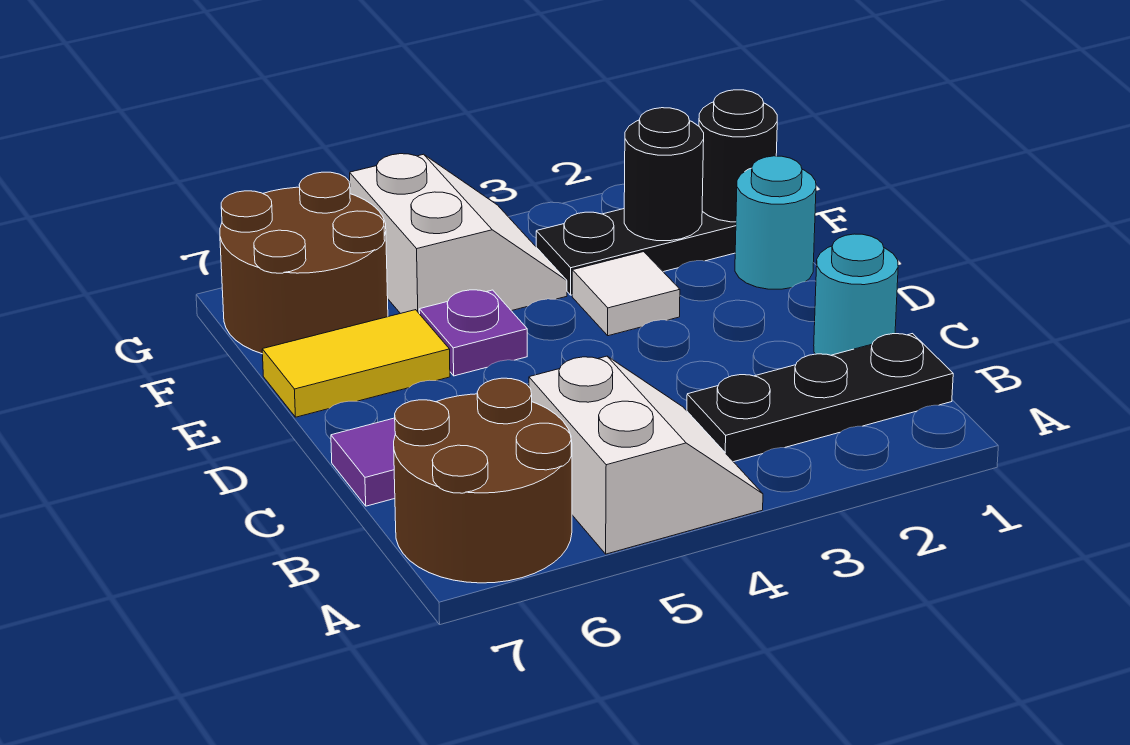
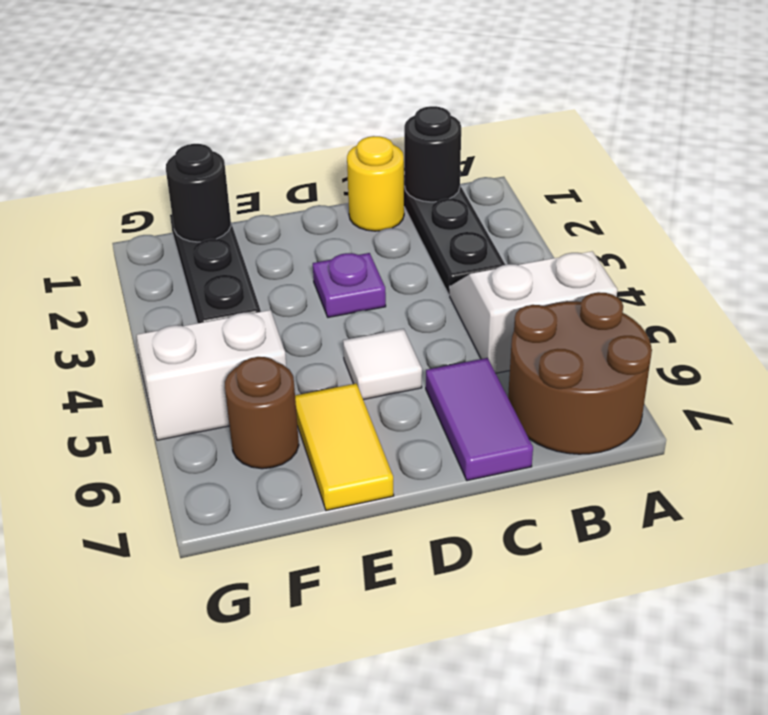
cyan round brick C1 level 1 -> yellow round brick C1 level 1
cyan round brick E1 level 1 -> none
white tile E3 level 1 -> white tile D5 level 1
purple plate E5 level 1 -> purple plate D3 level 1
black round brick F2 level 2 -> black round brick B1 level 2
brown round brick F6:G7 level 1 -> brown round brick F6 level 1

